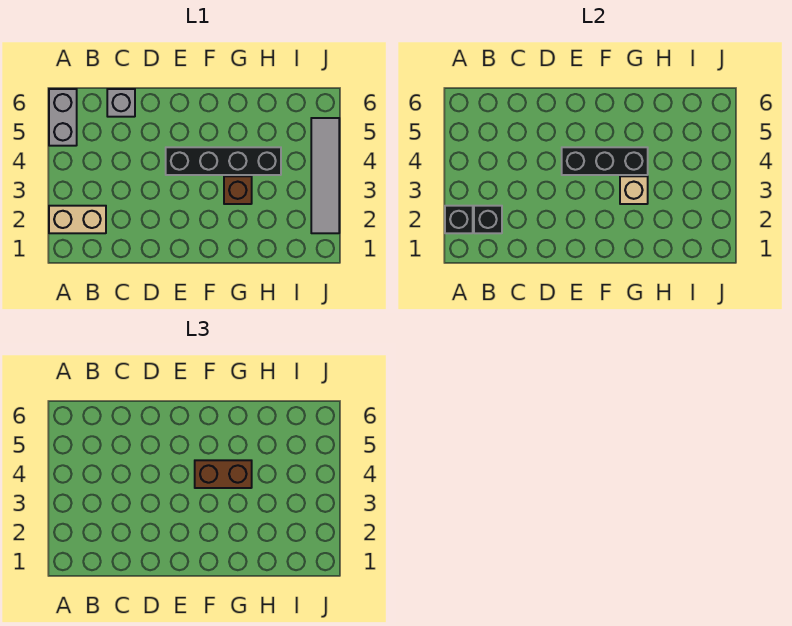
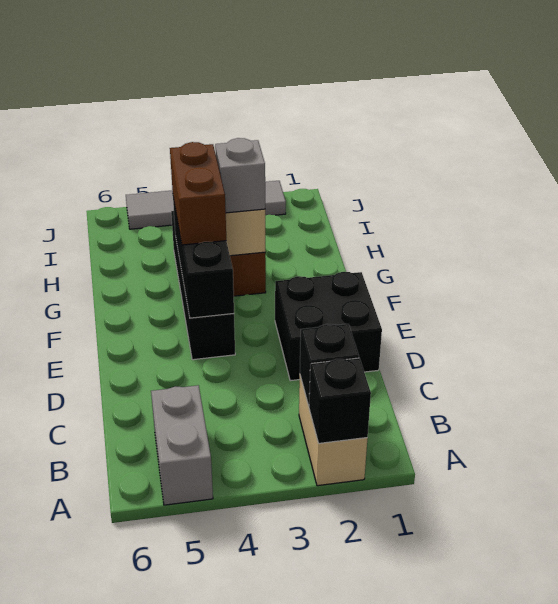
grey brick A5:A6 level 1 -> grey brick A5:B5 level 1
grey brick C6 level 1 -> grey brick G3 level 3
none -> black brick D1:E2 level 1

